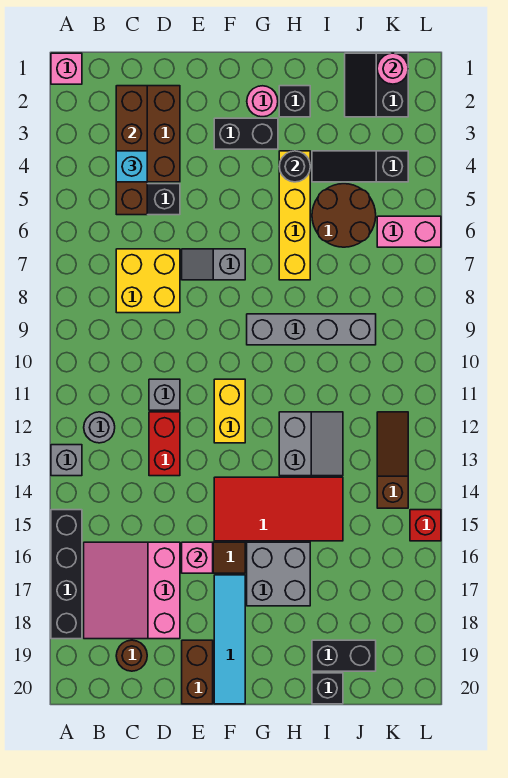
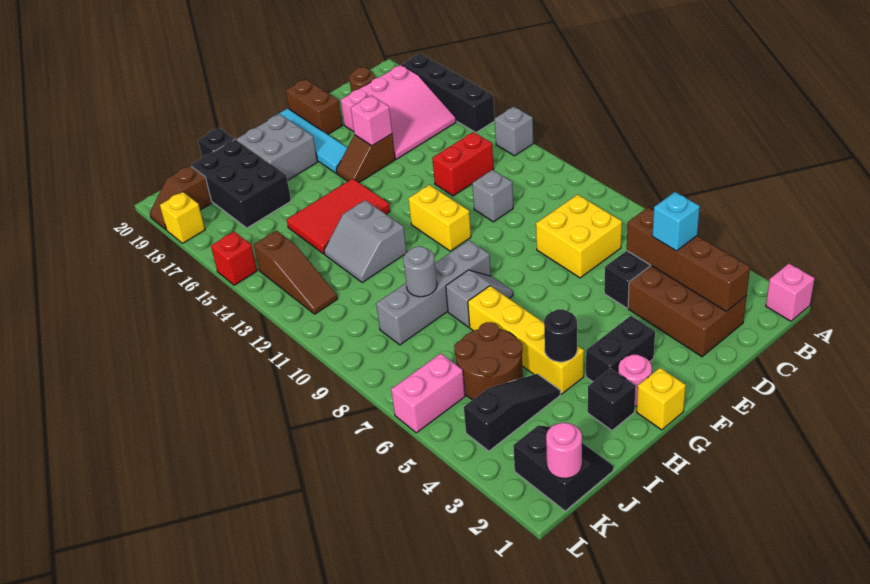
grey round brick B12 level 1 -> grey round brick I9 level 2
pink slope B16:D18 level 1 top D -> pink slope B16:D18 level 1 top 18
red brick D12:D13 level 1 -> red brick C13:D13 level 1
grey slope E7:F7 level 1 top F -> grey slope G8:H8 level 1 top H
red tile F14:I15 level 1 -> red tile G14:I15 level 1
none -> yellow brick G1 level 1
grey brick G16:H17 level 1 -> grey brick G18:H19 level 1
black brick I19:J19 level 1 -> black brick I17:J19 level 1
none -> brown slope K19:L19 level 1 top K
none -> yellow brick L18 level 1

